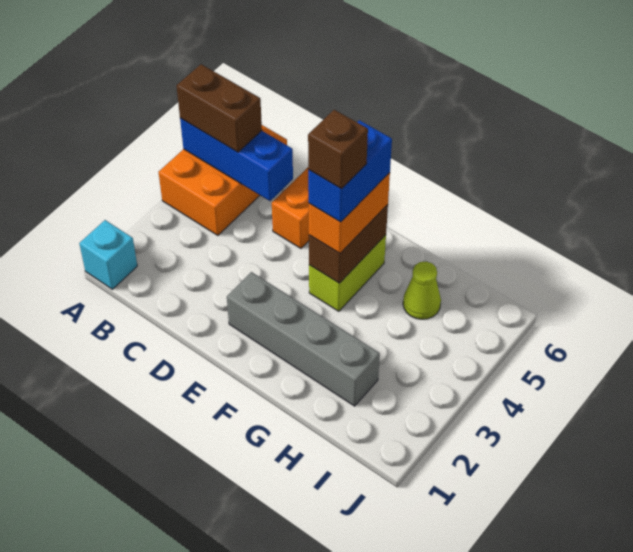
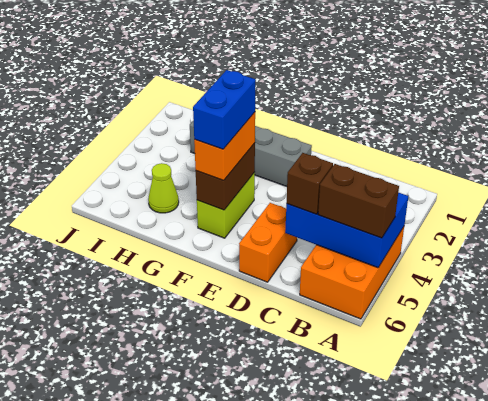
cyan brick A1 level 1 -> none
blue brick A5:C5 level 2 -> blue brick A4:C5 level 2
brown brick F4 level 5 -> brown brick C5 level 3

